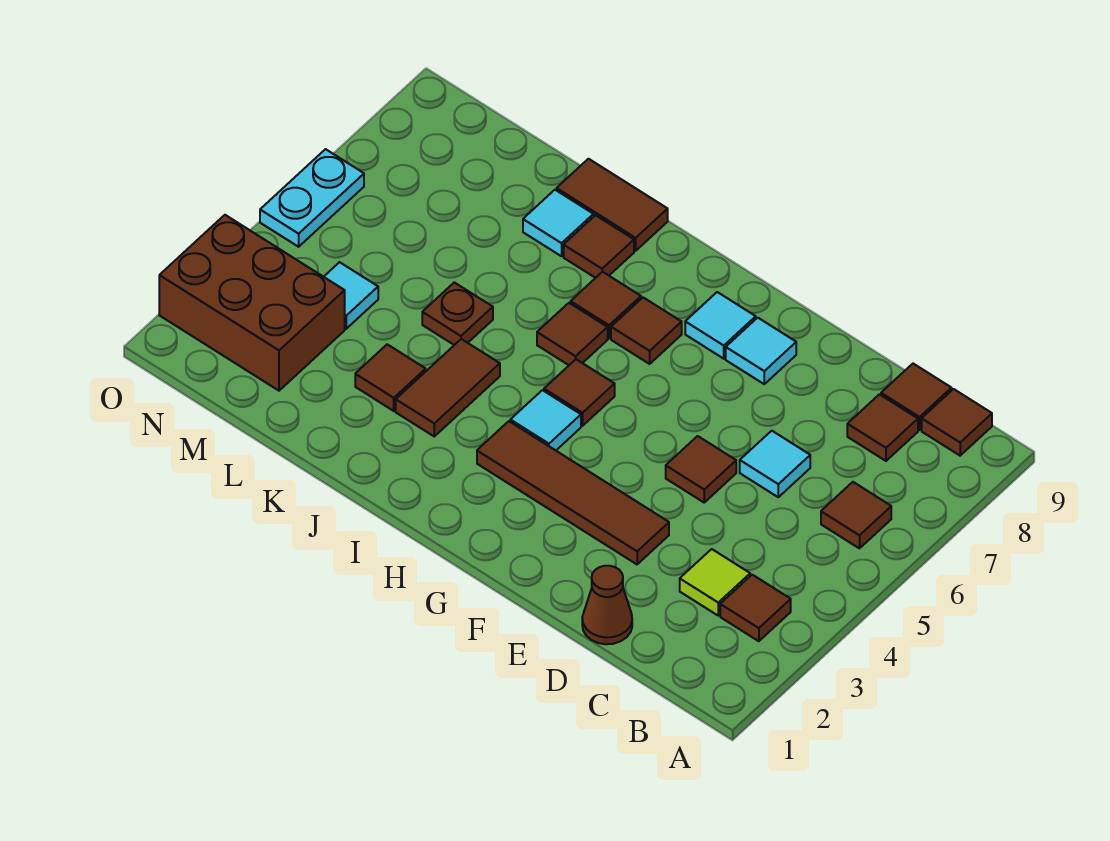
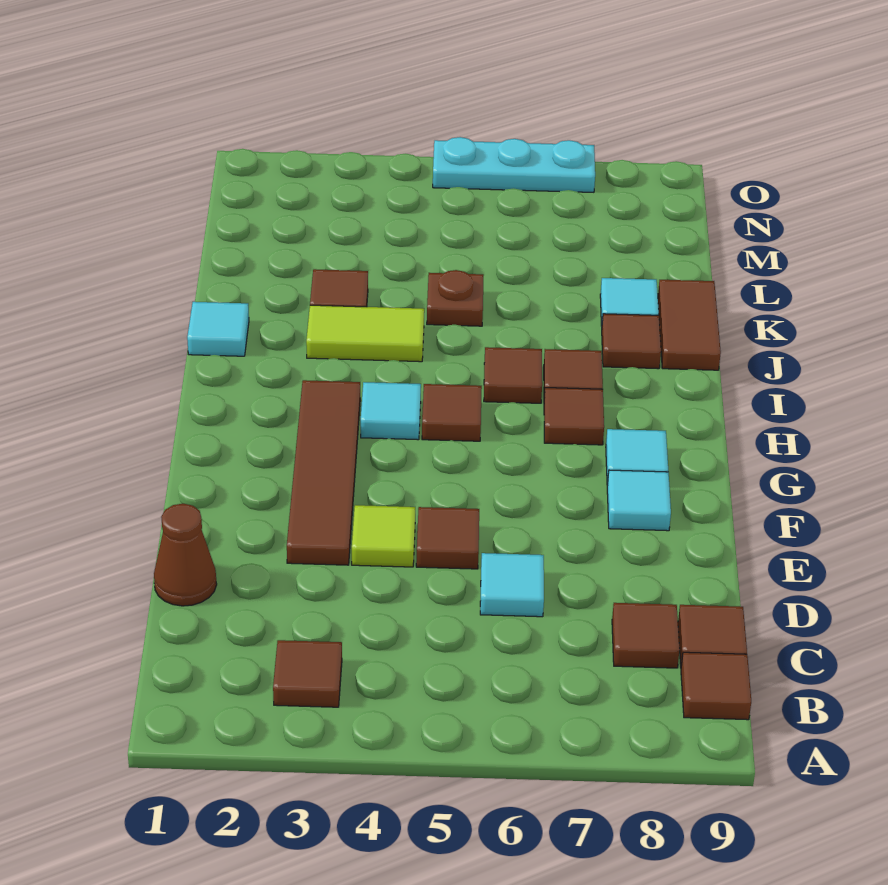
brown tile B6 level 1 -> none
lime tile C3 level 1 -> lime tile E4 level 1
brown tile J3:J4 level 1 -> lime tile J3:J4 level 1
brown brick M2:O3 level 1 -> none
cyan tile M4 level 1 -> cyan tile J1 level 1
cyan plate O5:O6 level 1 -> cyan plate O5:O7 level 1

